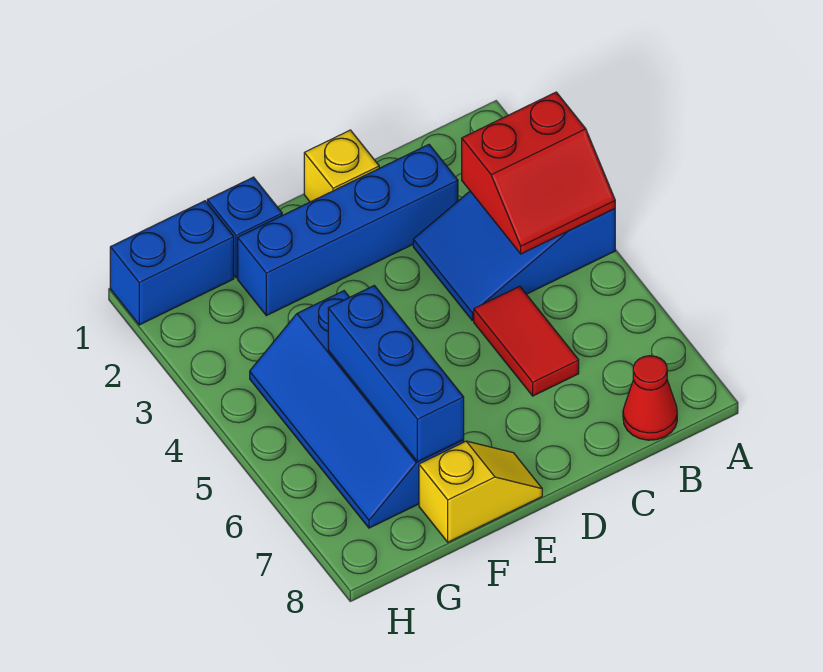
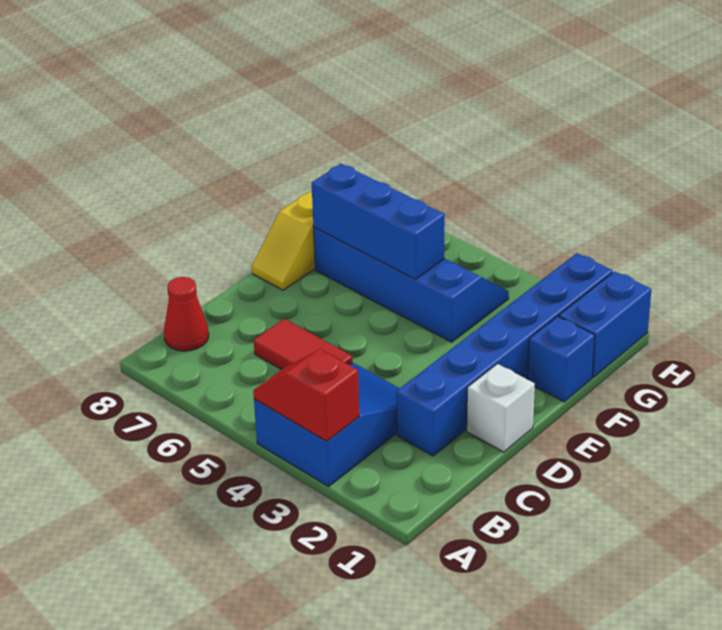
red slope A3:B4 level 2 top 3 -> red slope A3:A4 level 2 top 3
blue brick C2:F2 level 1 -> blue brick C2:H2 level 1
yellow brick D1 level 1 -> white brick D1 level 1

